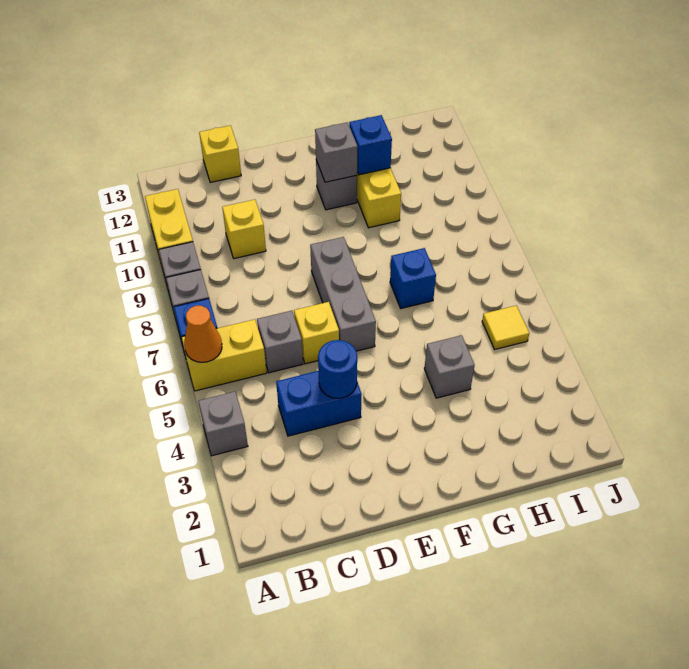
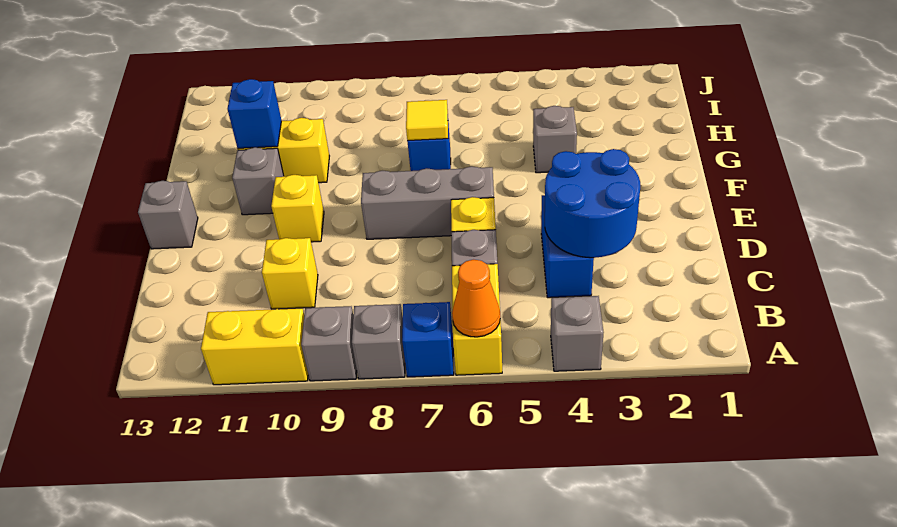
yellow brick C13 level 1 -> yellow brick E10 level 1
blue round brick D4 level 2 -> blue round brick C3:D4 level 2
grey brick F11 level 2 -> grey brick E13 level 1
yellow tile I5 level 1 -> yellow tile G7 level 2

